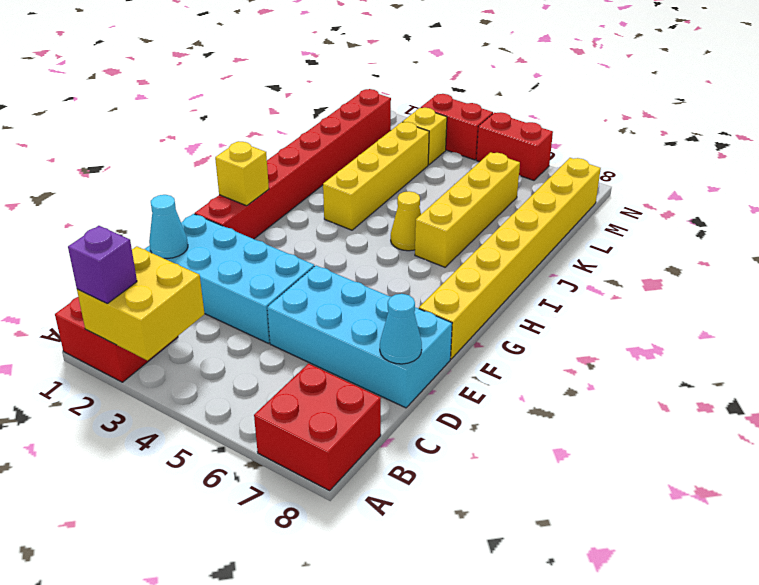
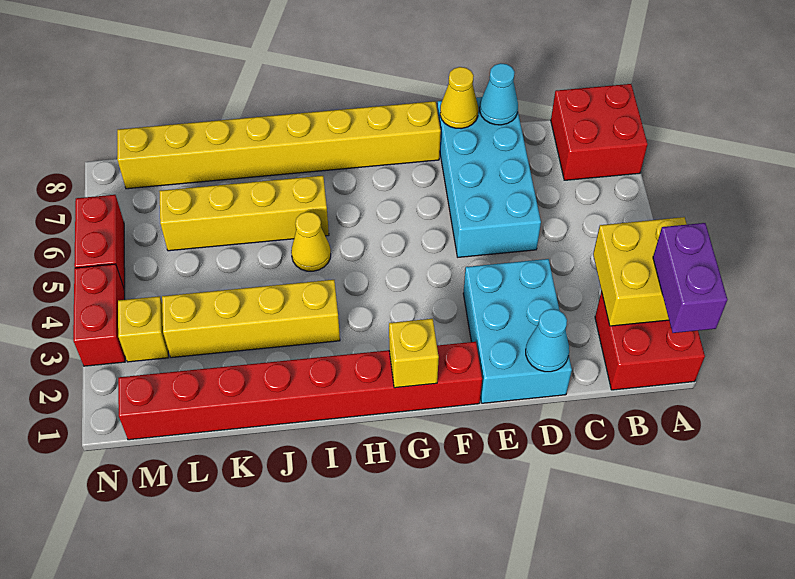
purple brick A2 level 3 -> purple brick A1:A2 level 3
cyan brick D1:E4 level 1 -> cyan brick D1:E3 level 1
none -> yellow cone E8 level 2

